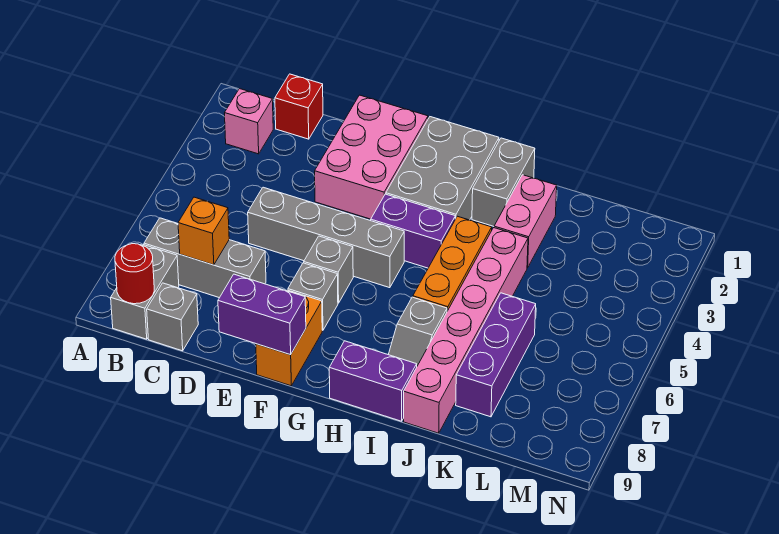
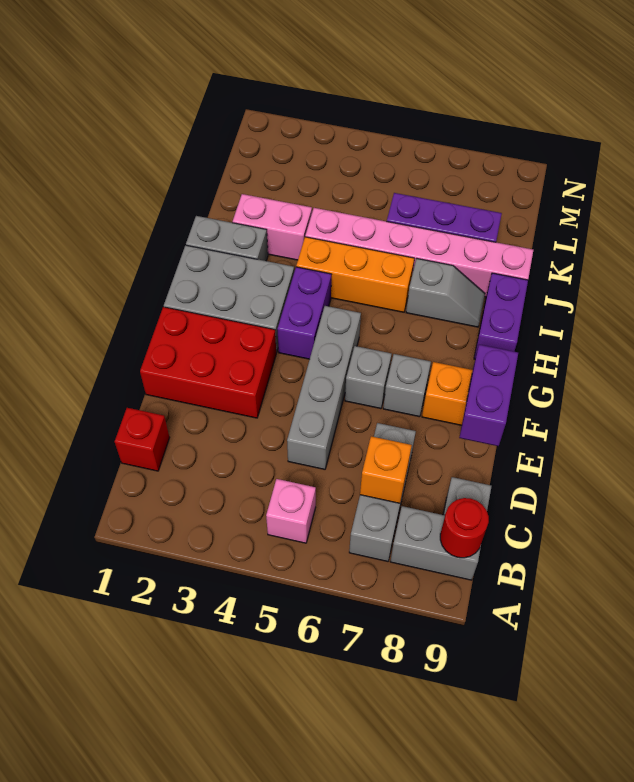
pink brick B2 level 1 -> pink brick B5 level 1
pink brick E1:F3 level 1 -> red brick E1:F3 level 1

